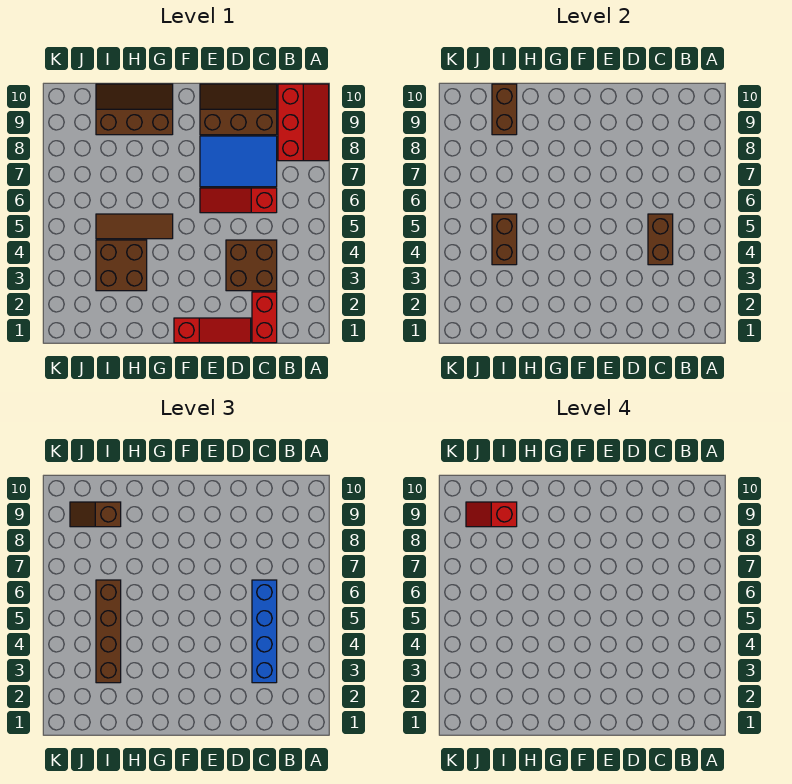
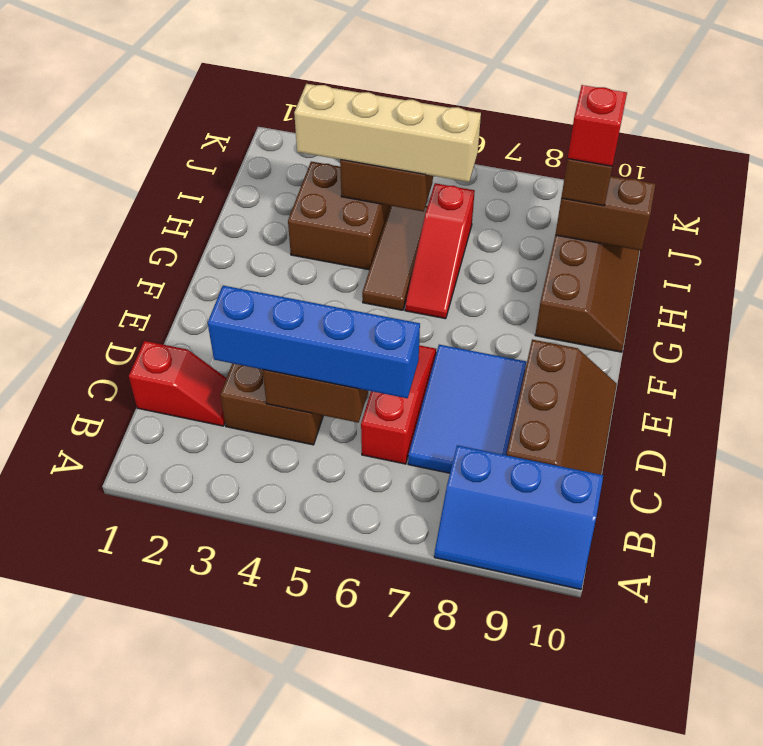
red slope A8:B10 level 1 top B -> blue slope A8:B10 level 1 top B
red brick C1:C2 level 1 -> red slope C1:C2 level 1 top 1
red slope D1:F1 level 1 top F -> red slope G6:I6 level 1 top I
brown brick I3:I6 level 3 -> tan brick I3:I6 level 3

